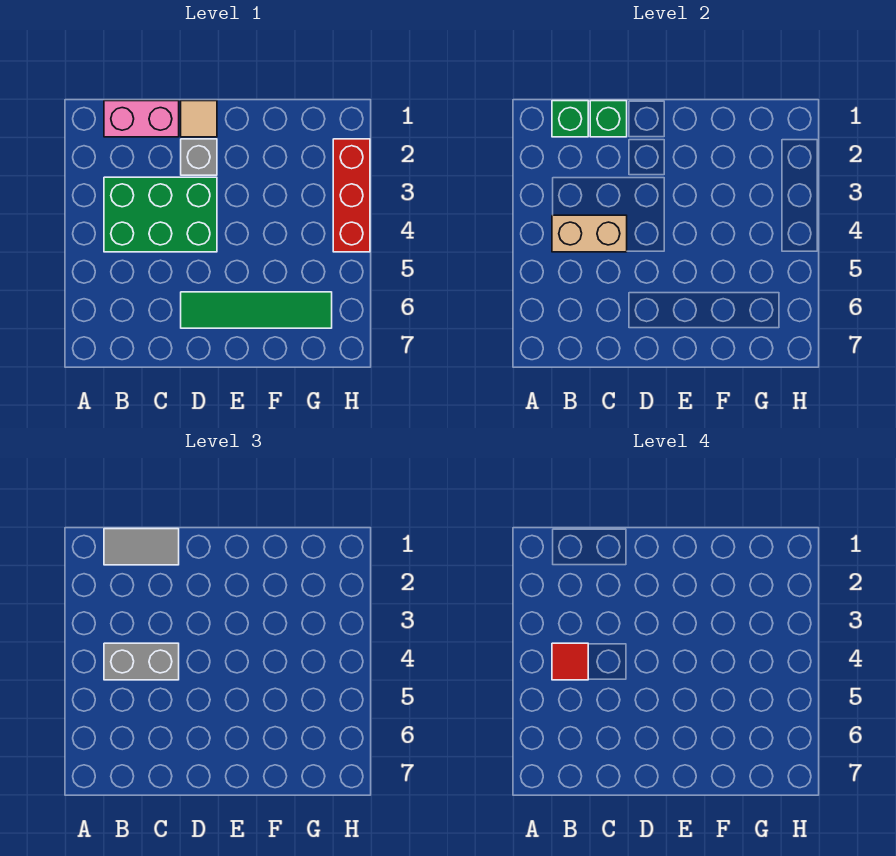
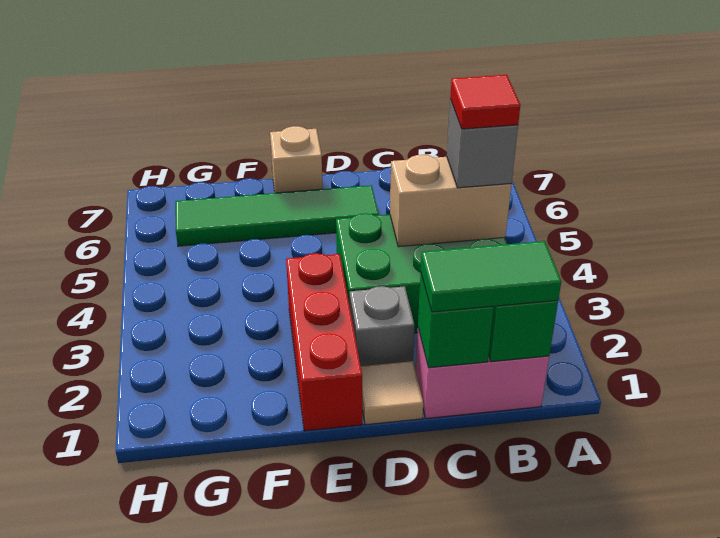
grey tile B1:C1 level 3 -> green tile B1:C1 level 3
grey brick B4:C4 level 3 -> grey brick B4 level 3
none -> tan brick E7 level 1
red brick H2:H4 level 1 -> red brick E1:E3 level 1

